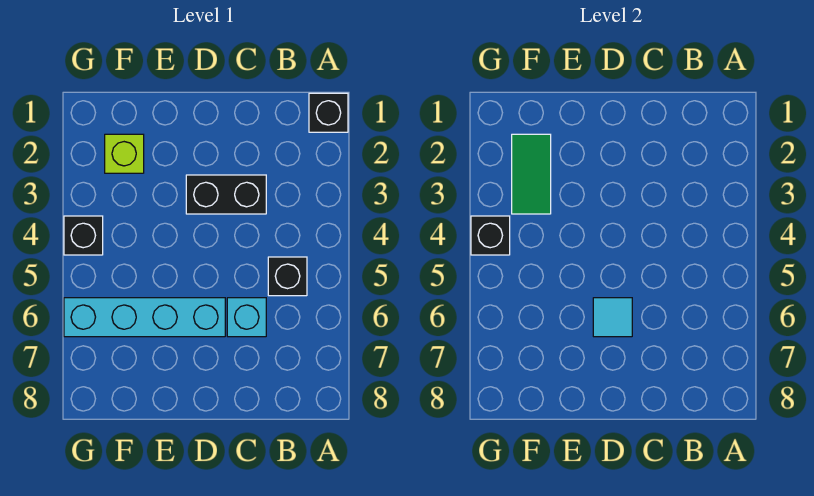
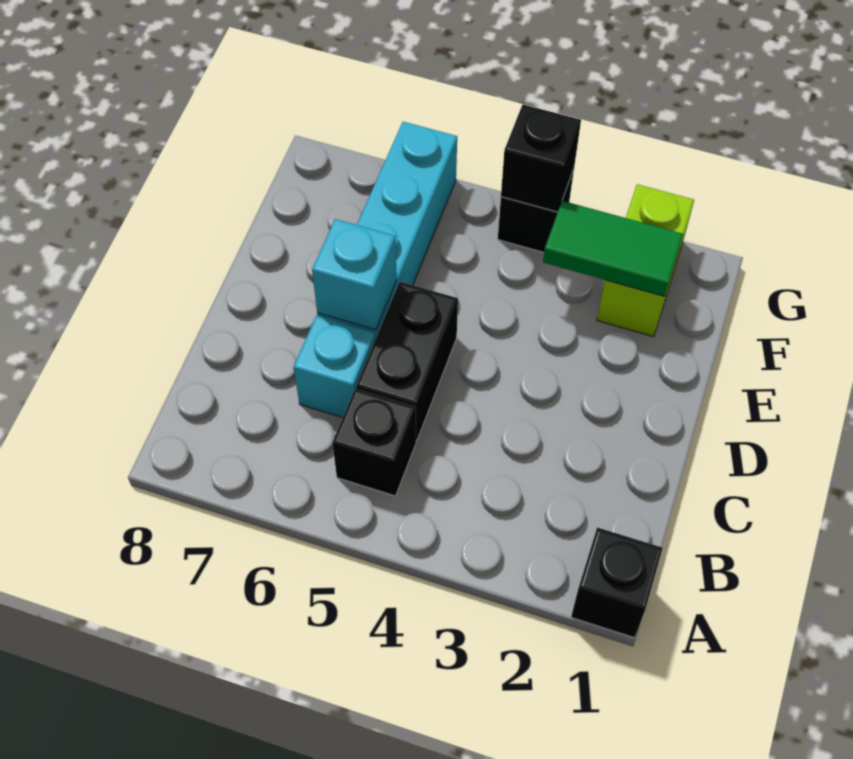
black brick C3:D3 level 1 -> black brick C5:D5 level 1
cyan tile D6 level 2 -> cyan brick D6 level 2
lime brick F2 level 1 -> lime brick F2:G2 level 1

